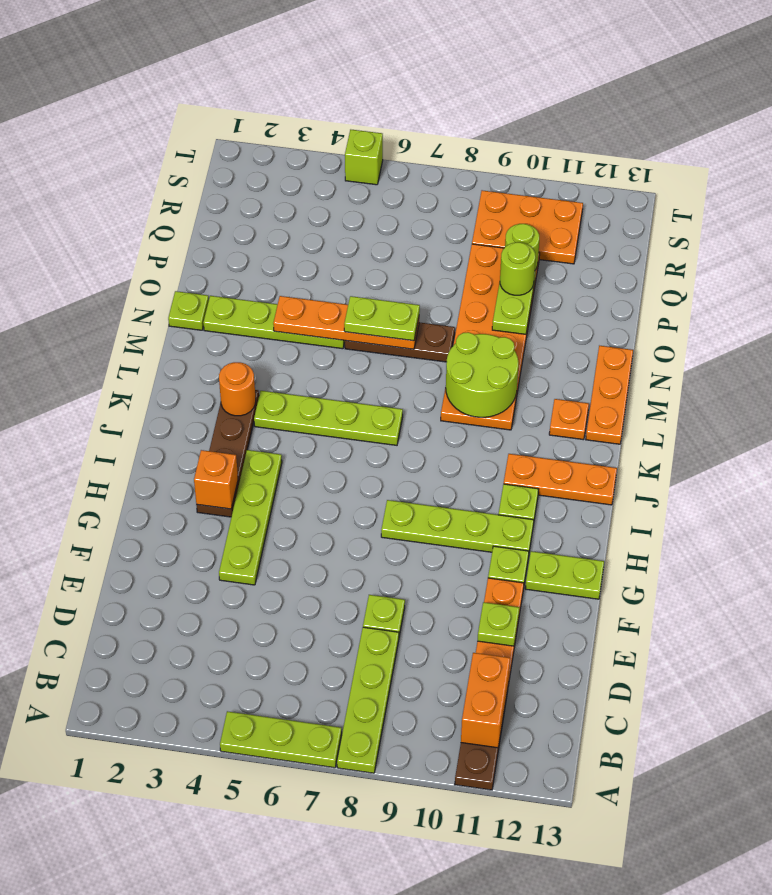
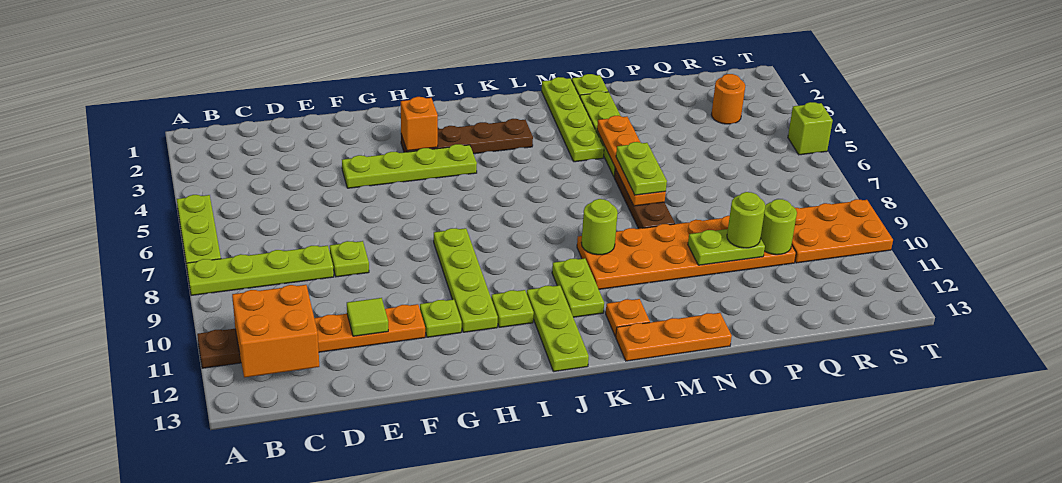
orange brick B11:C11 level 2 -> orange brick B11:C12 level 2
lime plate E11 level 2 -> lime tile E11 level 2
lime plate G12:G13 level 1 -> lime plate K10:K11 level 1
orange plate J11:J13 level 1 -> lime plate J11:J13 level 1
orange round brick K3 level 2 -> orange round brick R3 level 1
lime plate K4:K7 level 1 -> lime plate M1:M4 level 1
lime round brick L9:M10 level 2 -> lime round brick L9 level 2
orange plate R9:S11 level 1 -> orange plate R9:T10 level 1

